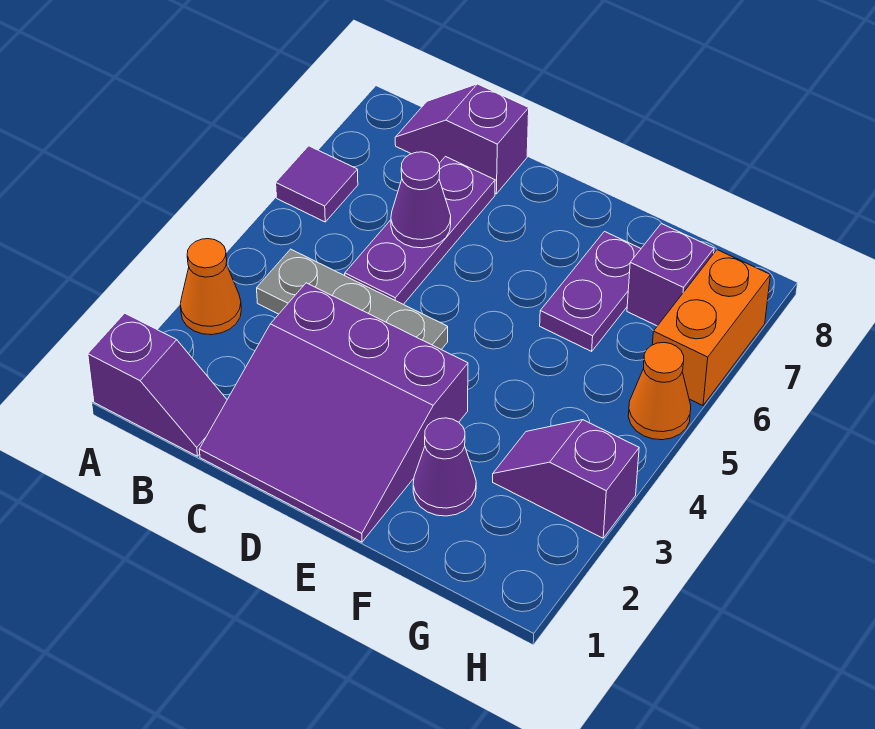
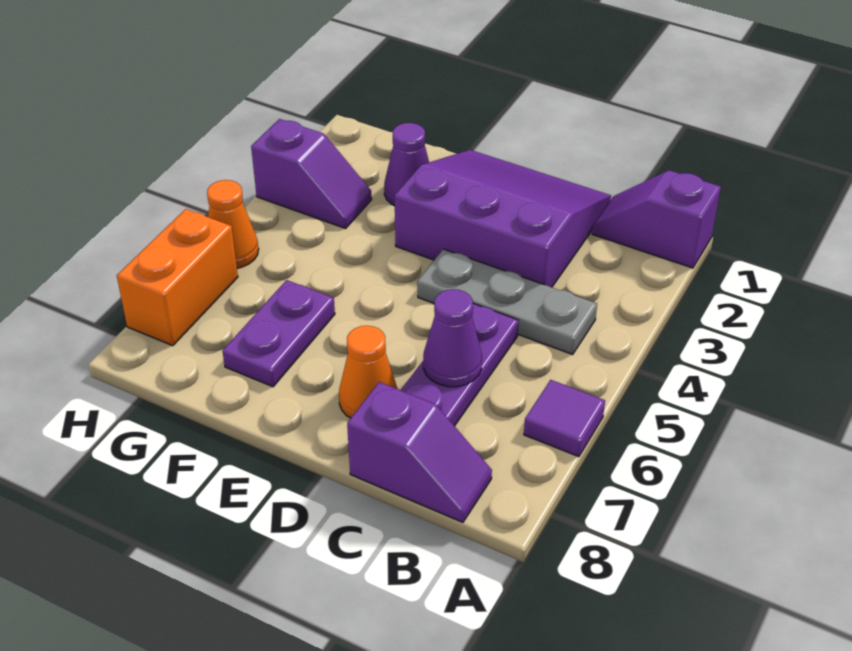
orange cone A3 level 1 -> orange cone D7 level 1
purple brick G7 level 1 -> none

